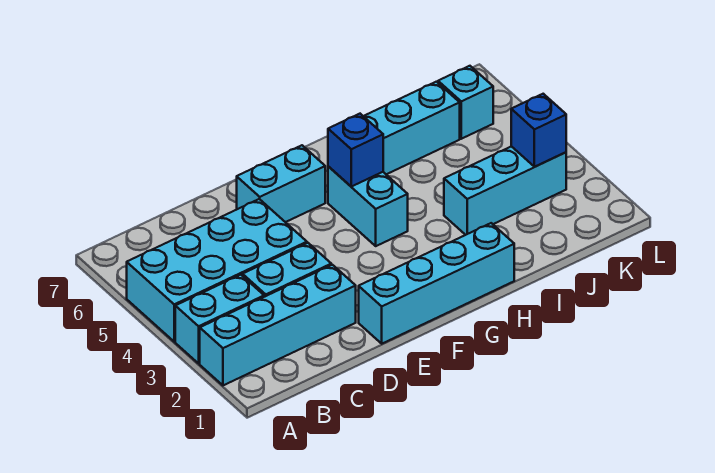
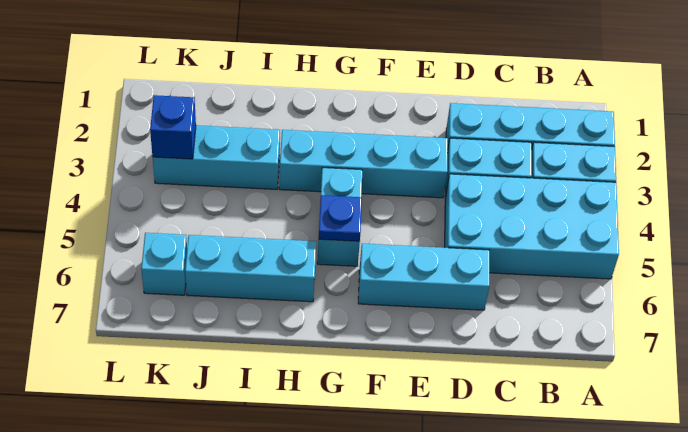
cyan brick E1:H1 level 1 -> cyan brick E3:H3 level 1
cyan brick E6:F6 level 1 -> cyan brick D6:F6 level 1
blue brick G5 level 2 -> blue plate G5 level 2

